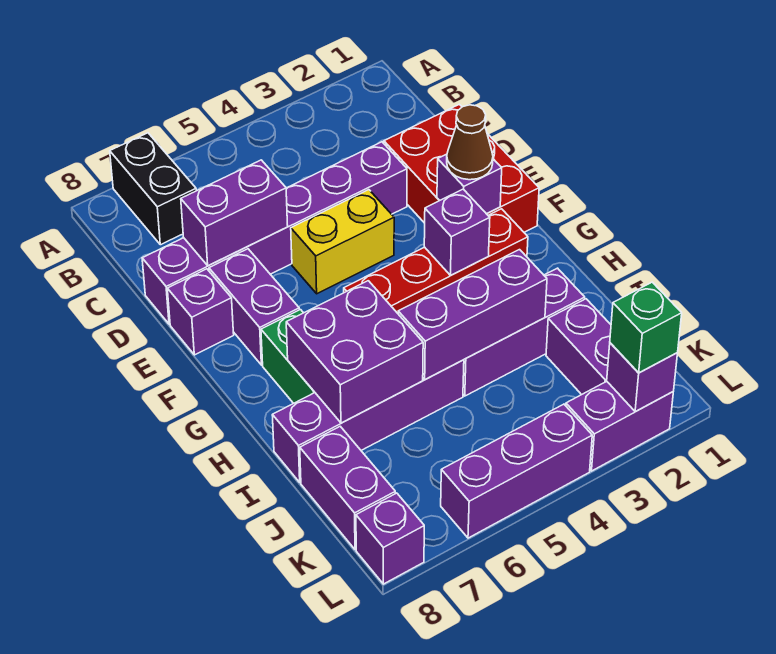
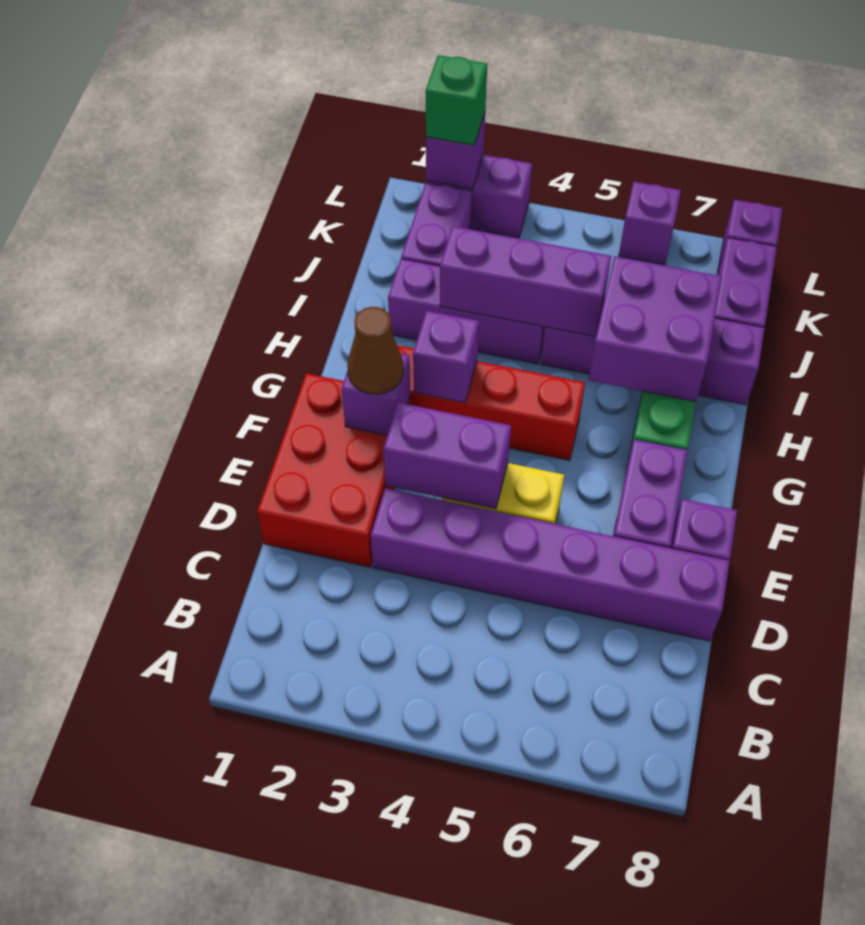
black brick A7:B7 level 1 -> none
purple brick D6:D7 level 2 -> purple brick E3:E4 level 2
purple brick L4:L6 level 1 -> purple brick L6 level 1

